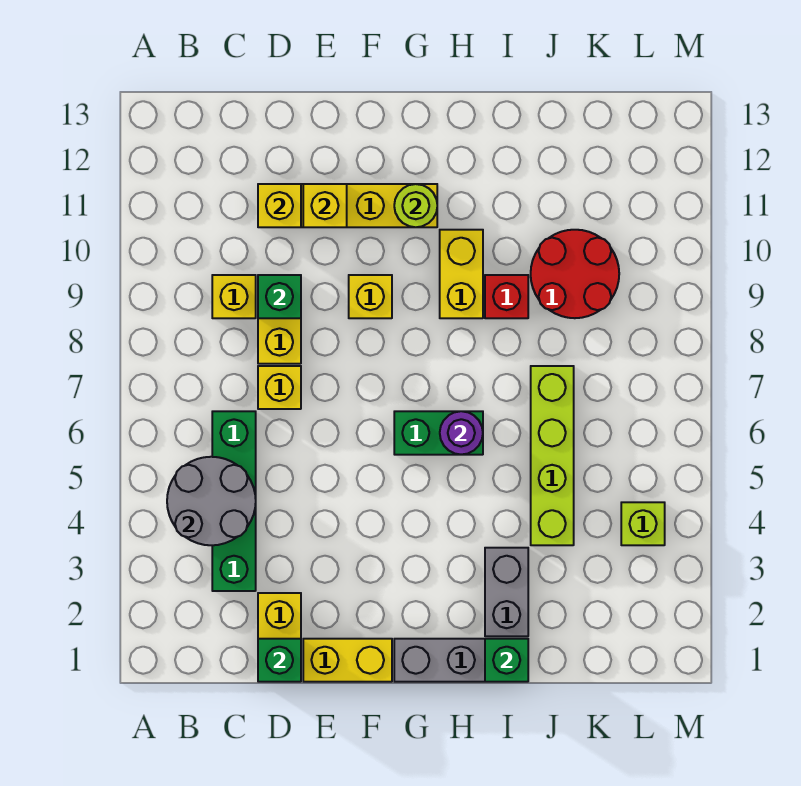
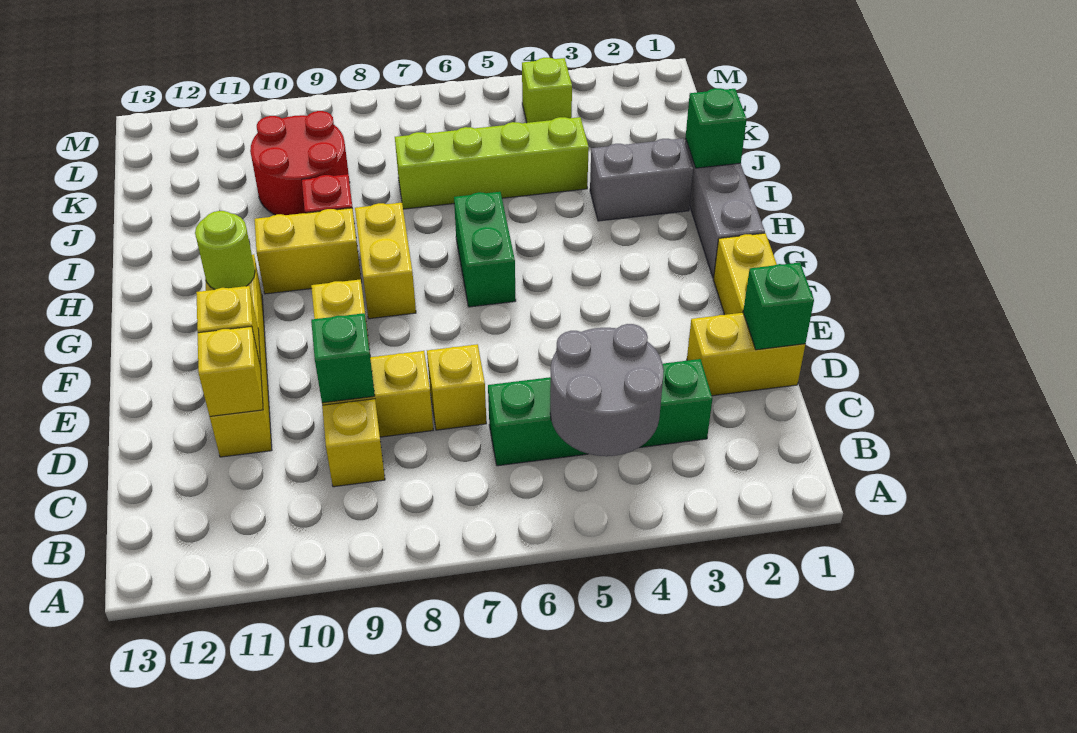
none -> yellow brick G8:H8 level 1
purple round brick H6 level 2 -> none

